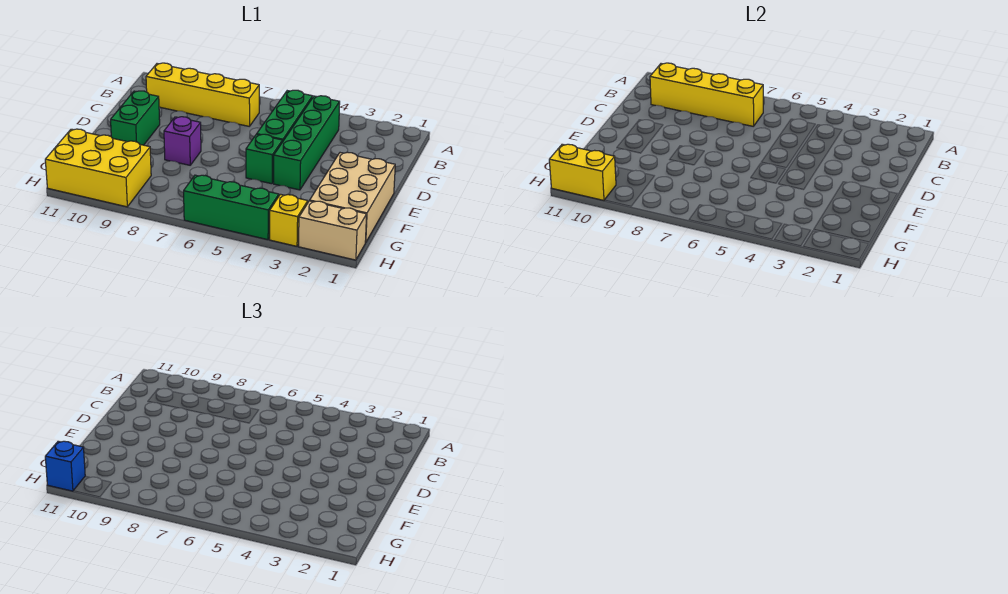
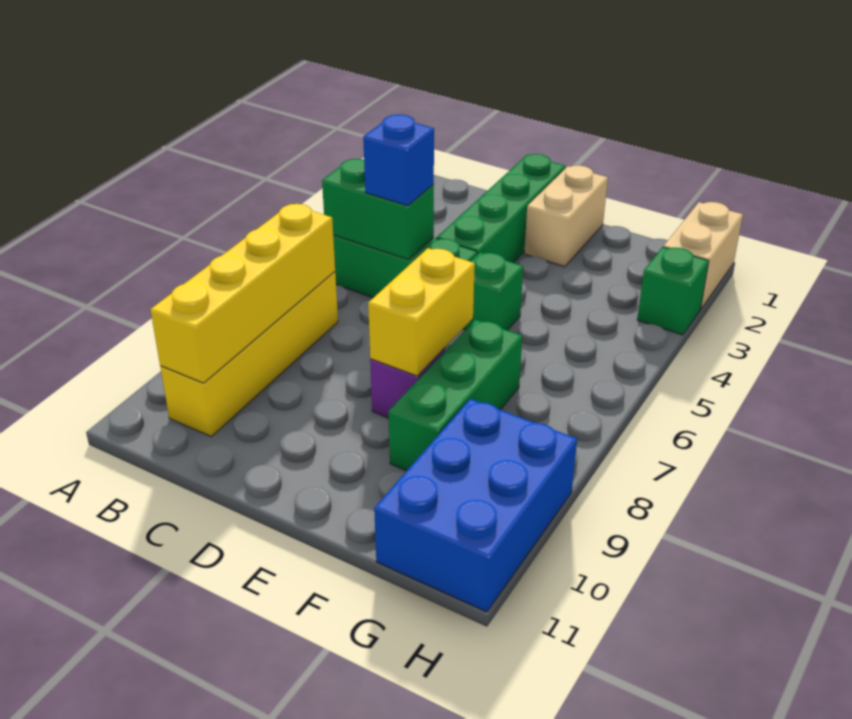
green brick B4:E4 level 1 -> green brick D1:D4 level 1
green brick D10:E10 level 1 -> green brick B5:C5 level 2
tan brick E1:G2 level 1 -> tan brick E1:E2 level 1
yellow brick G9:H11 level 1 -> blue brick G9:H11 level 1
yellow brick H3 level 1 -> green brick H3 level 1
green brick H4:H6 level 1 -> green brick F7:F9 level 1
yellow brick H10:H11 level 2 -> yellow brick E7:E8 level 2
blue brick H11 level 3 -> blue brick C5 level 3

